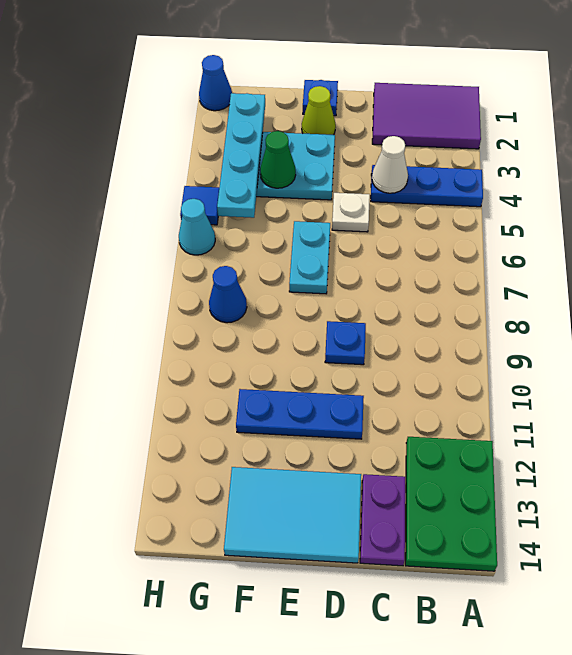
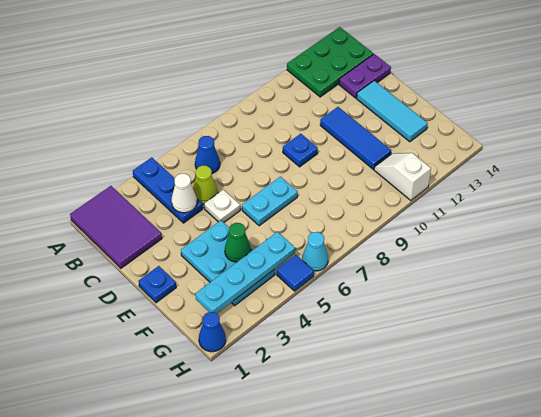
blue plate D11:F11 level 1 -> blue tile D11:F11 level 1
cyan tile D13:F14 level 1 -> cyan tile D13:F13 level 1
lime cone E2 level 1 -> lime cone C5 level 1
blue cone G8 level 1 -> blue cone B6 level 1
none -> white slope G11:H11 level 1 top H

